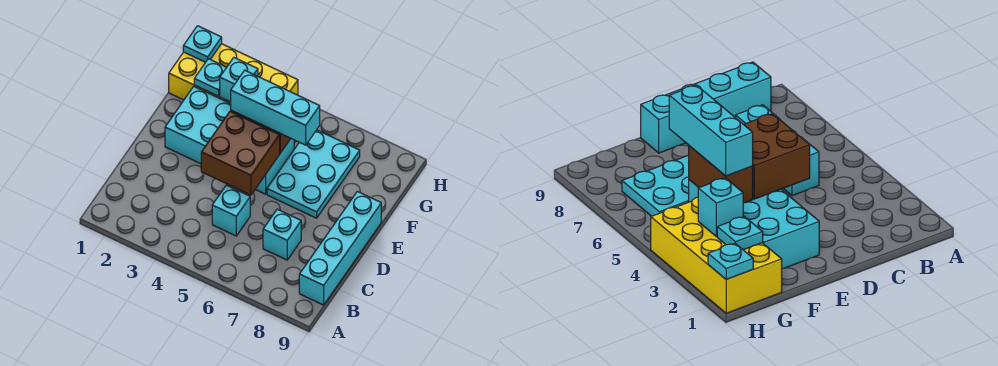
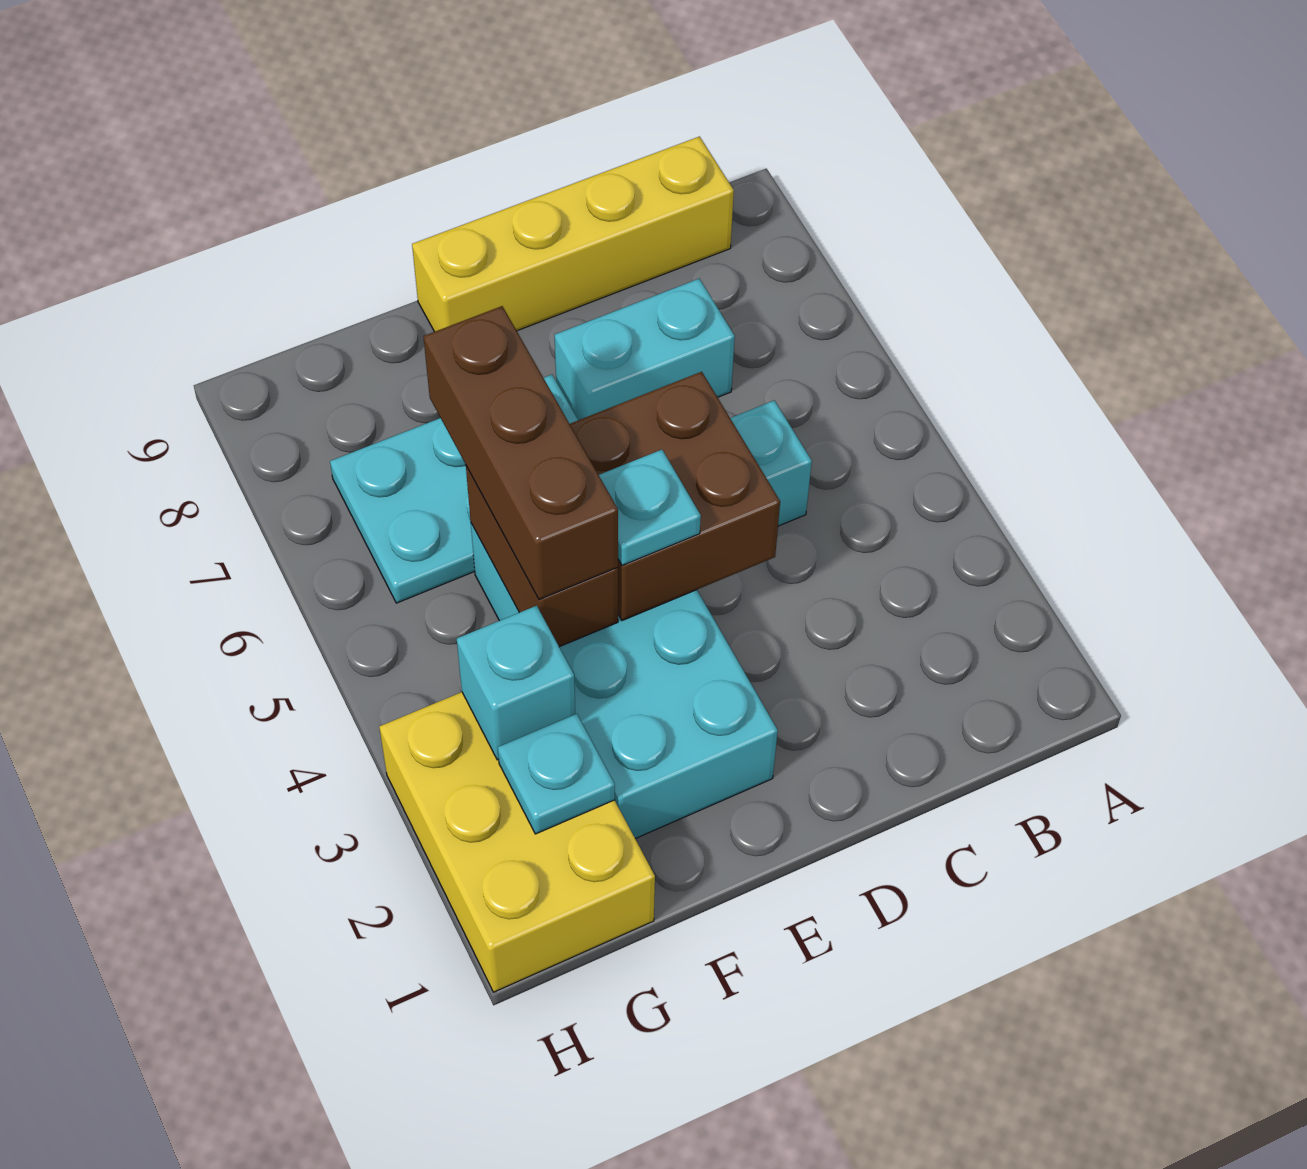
cyan brick B9:E9 level 1 -> yellow brick B9:E9 level 1
cyan brick C7 level 1 -> cyan brick C7:D7 level 1
cyan brick F4:F6 level 3 -> brown brick F4:F6 level 3
yellow brick G1:H4 level 1 -> yellow brick G1:H3 level 1
cyan plate H1 level 2 -> cyan plate E4 level 3

